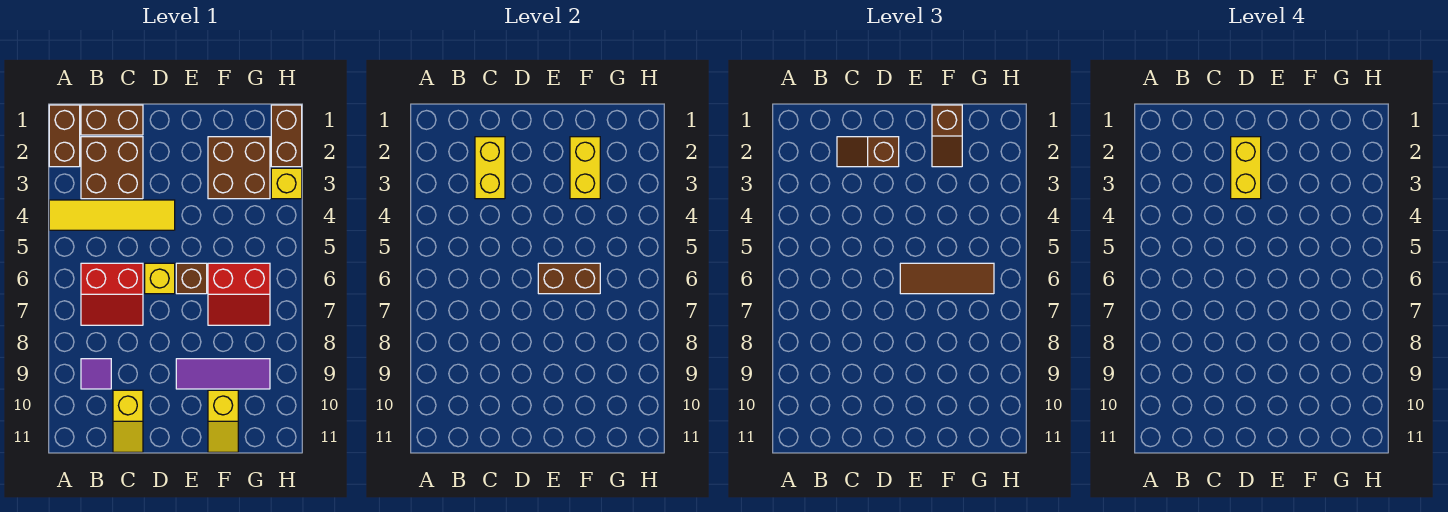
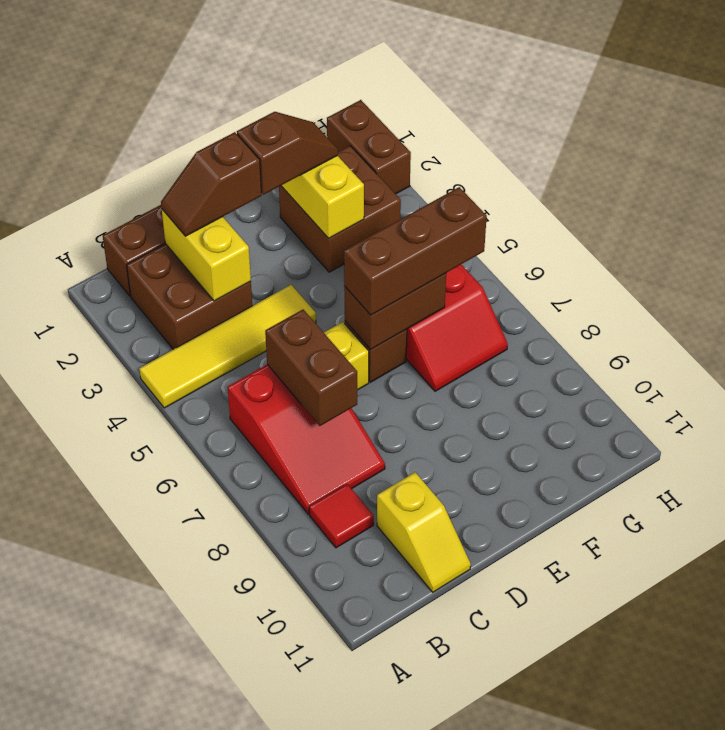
brown brick A1:A2 level 1 -> brown brick C6:C7 level 2
red slope B6:C7 level 1 top 6 -> red slope B6:C8 level 1 top 6
purple tile B9 level 1 -> red tile B9 level 1
yellow brick D2:D3 level 4 -> none
brown tile E6:G6 level 3 -> brown brick E6:G6 level 3
purple tile E9:G9 level 1 -> none
brown slope F1:F2 level 3 top 1 -> brown slope E2:F2 level 3 top E
yellow slope F10:F11 level 1 top 10 -> none
yellow brick H3 level 1 -> none

